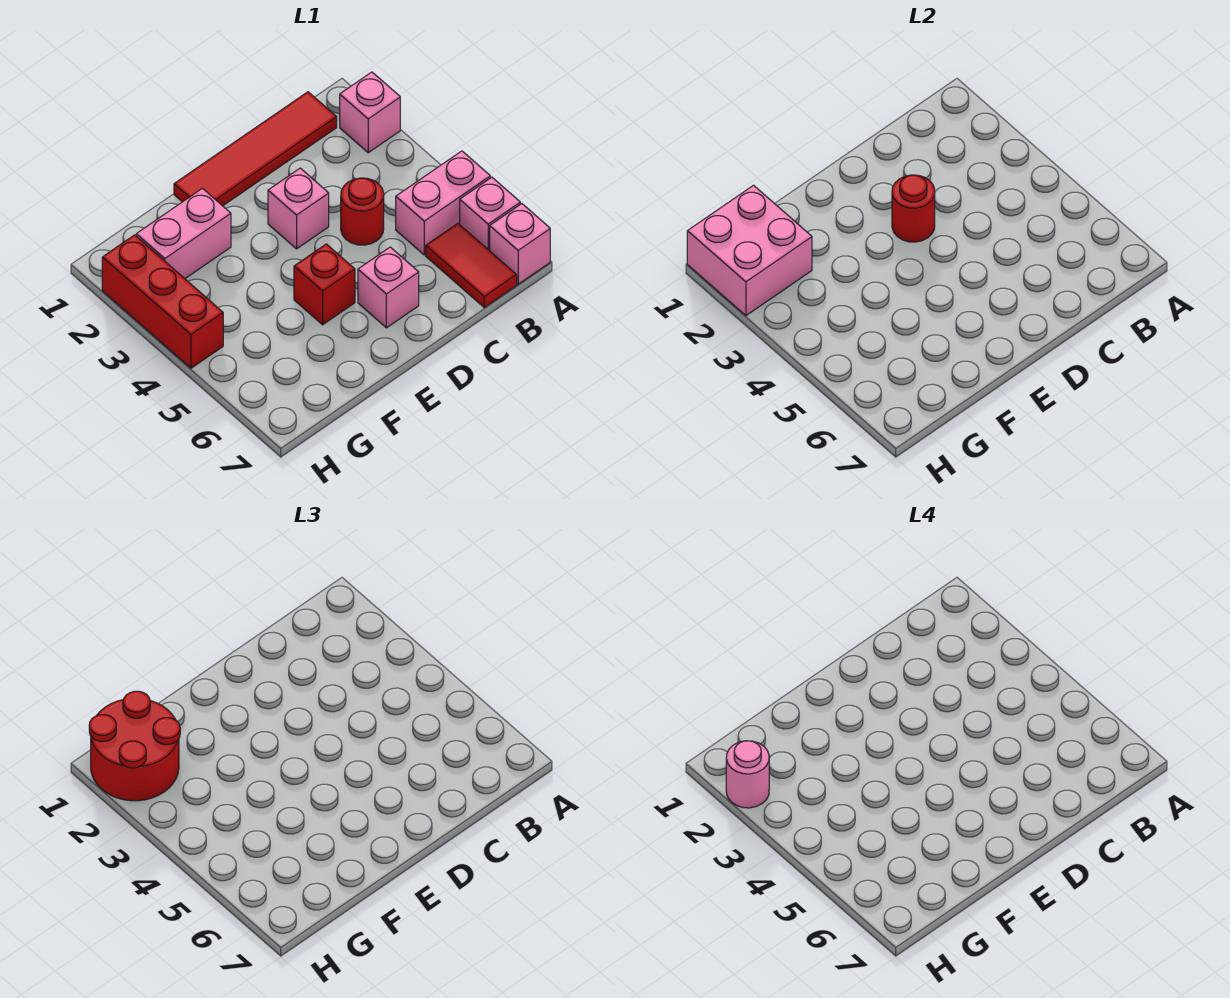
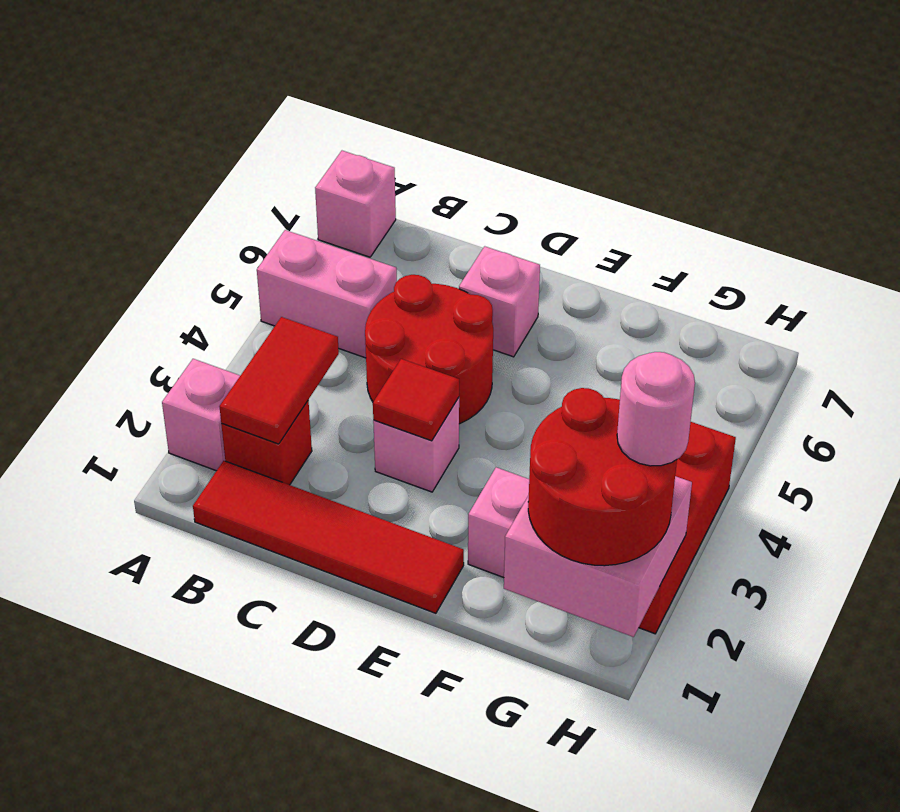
pink brick A6 level 1 -> none
red tile B6:B7 level 1 -> red tile B2:B3 level 2
red round brick C4 level 1 -> red round brick C4:D5 level 1
red round brick D3 level 2 -> red tile D3 level 2
red brick E5 level 1 -> red brick B2 level 1

